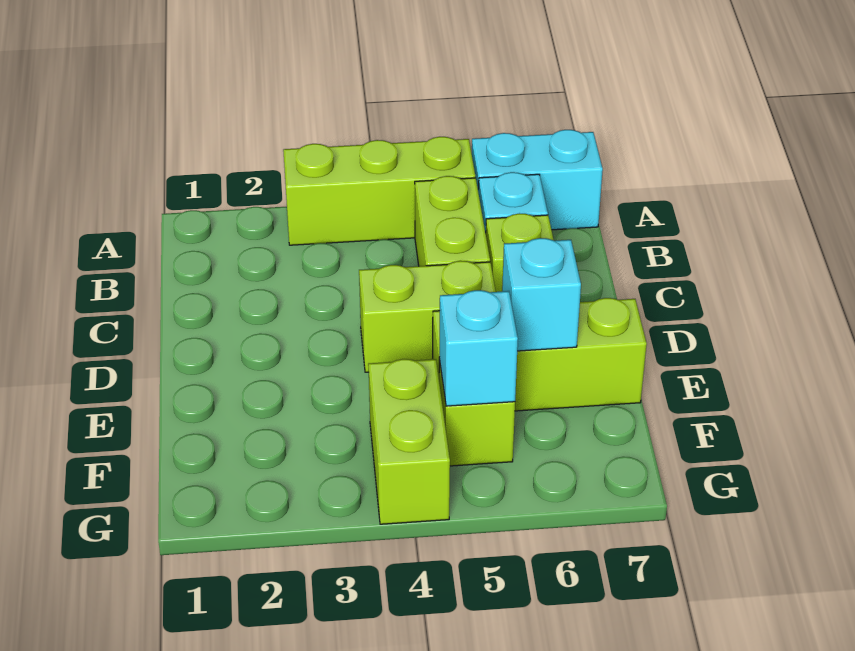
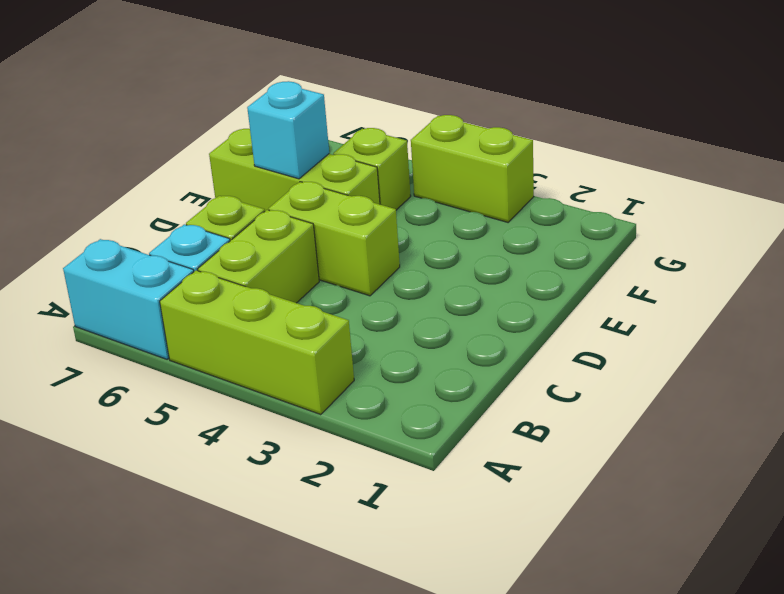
lime brick F4:G4 level 1 -> lime brick G3:G4 level 1
cyan brick F5 level 2 -> none

